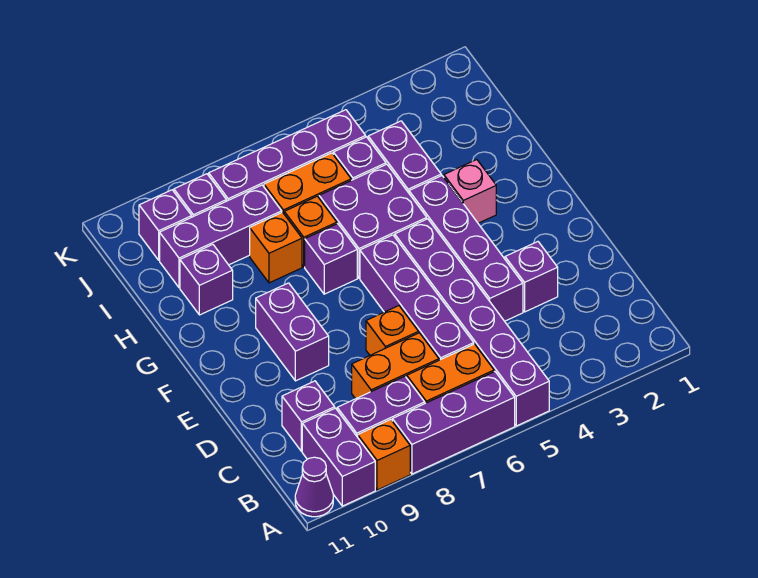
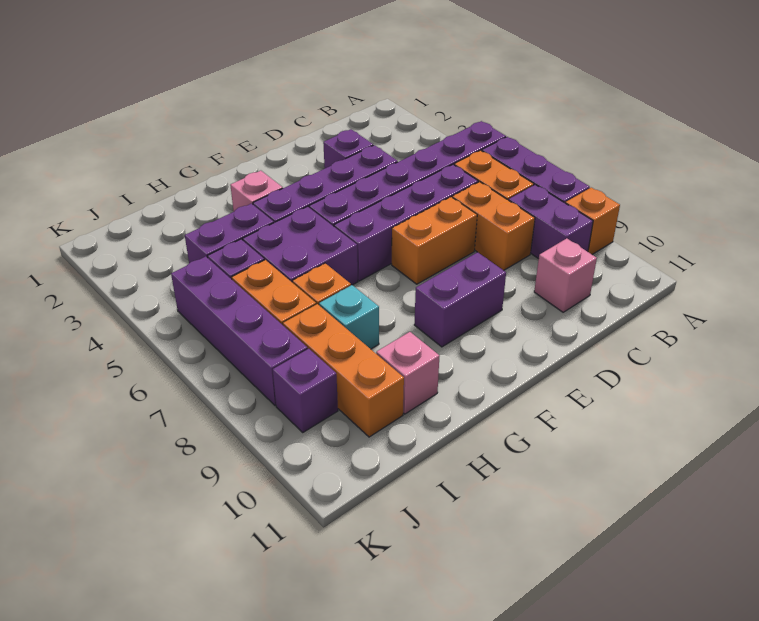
purple brick A10:B10 level 1 -> none
purple cone A11 level 1 -> none
purple brick C10 level 1 -> pink brick C10 level 1
orange brick D7 level 1 -> orange brick D7:E7 level 1
purple brick G7 level 1 -> none
orange brick H8 level 1 -> cyan brick H8 level 1
purple brick H10 level 1 -> pink brick H10 level 1
purple brick I8:I10 level 1 -> orange brick I8:I10 level 1
purple brick J10 level 1 -> none

